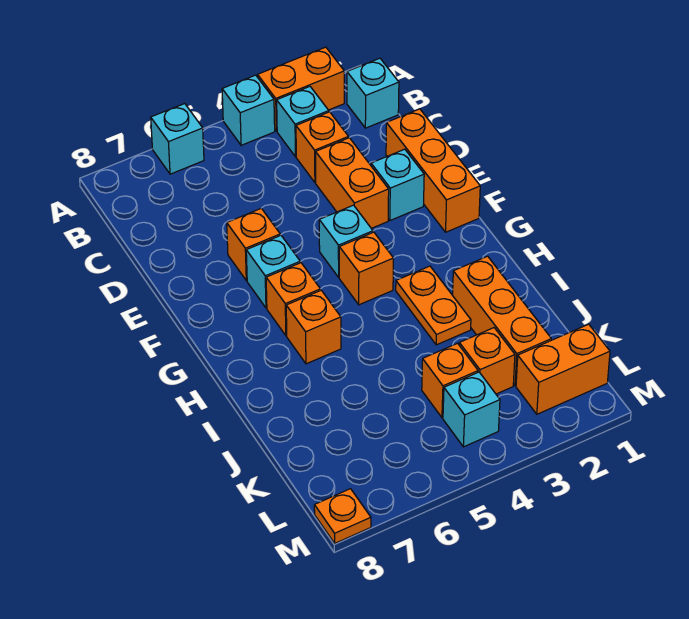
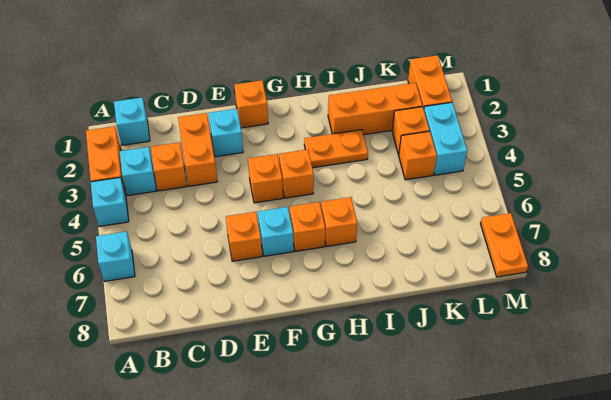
orange brick D1:F1 level 1 -> orange brick F1 level 1
orange brick D3:E3 level 1 -> orange brick D2:D3 level 1
cyan brick F4 level 1 -> orange brick F4 level 1
cyan brick L4 level 1 -> cyan brick L3:L4 level 1
orange plate M8 level 1 -> orange plate M7:M8 level 1

